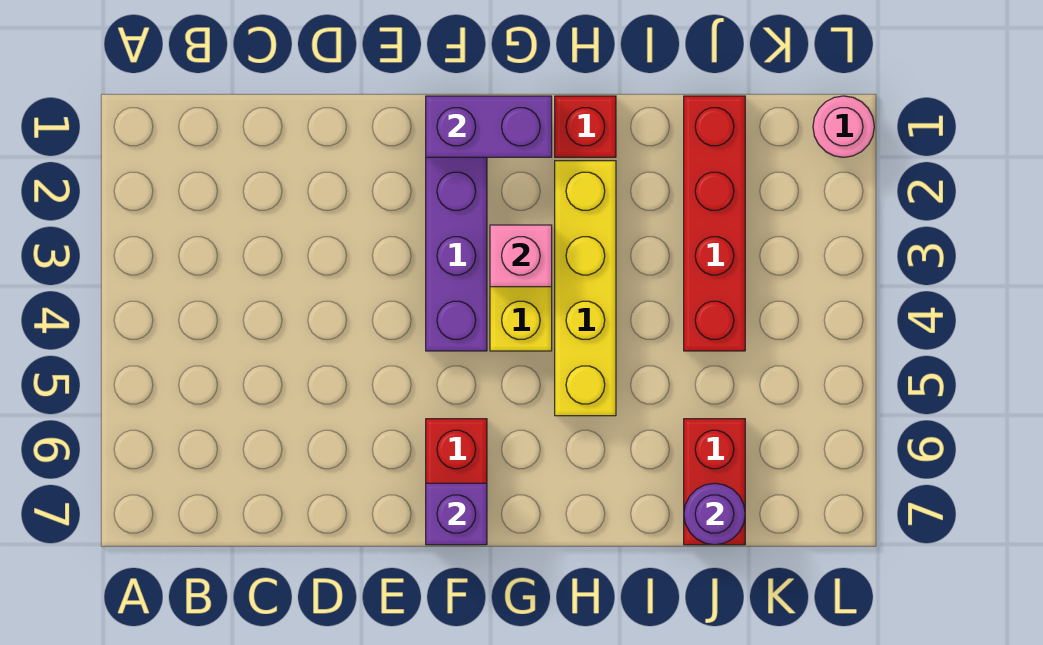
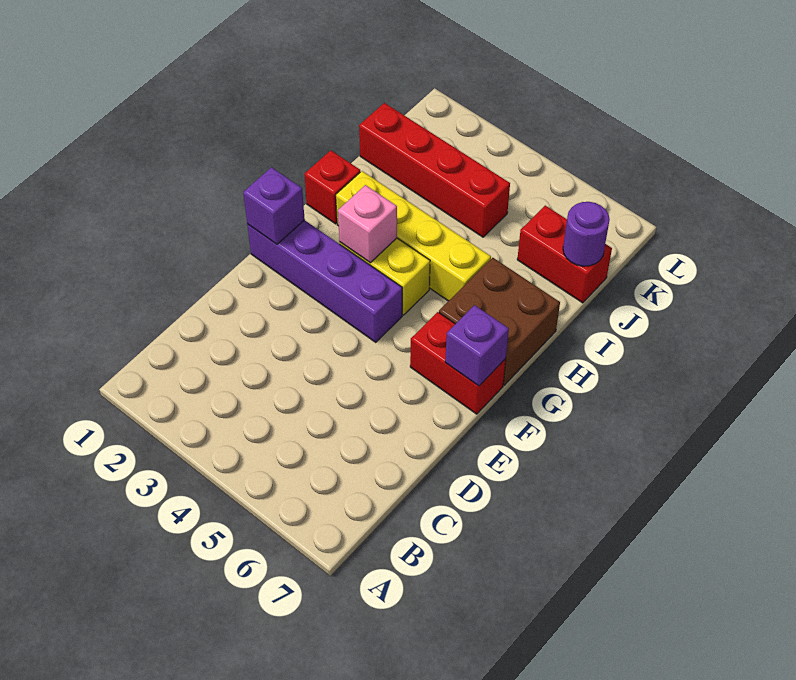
purple brick F1:G1 level 2 -> purple brick F1 level 2
none -> brown brick G6:H7 level 1
pink round brick L1 level 1 -> none

